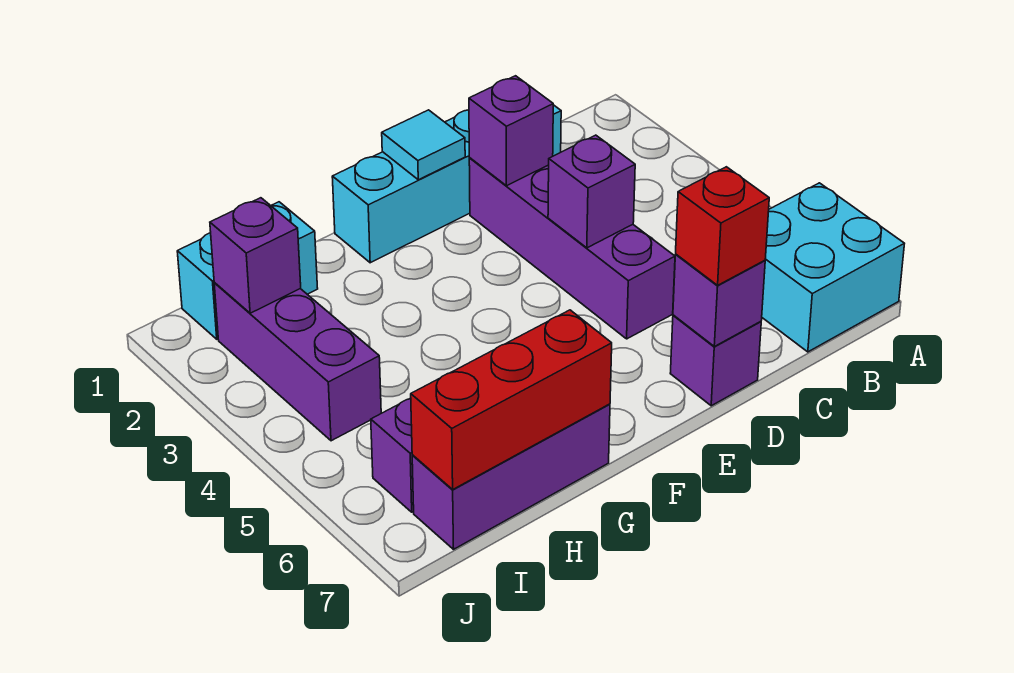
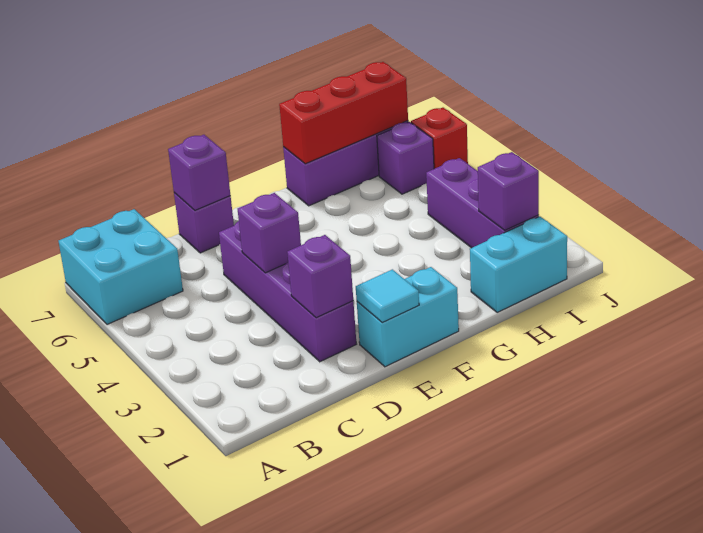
cyan brick C1:F1 level 1 -> cyan brick E1:F1 level 1
red brick D7 level 3 -> red brick J6 level 1

